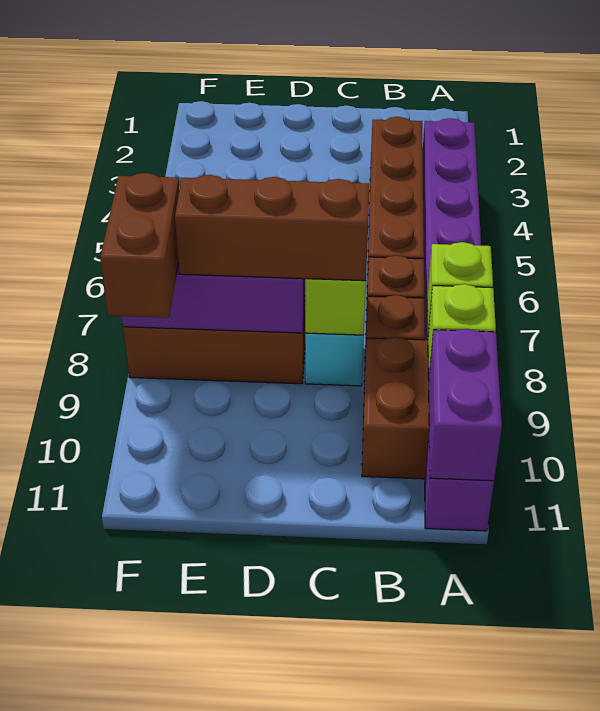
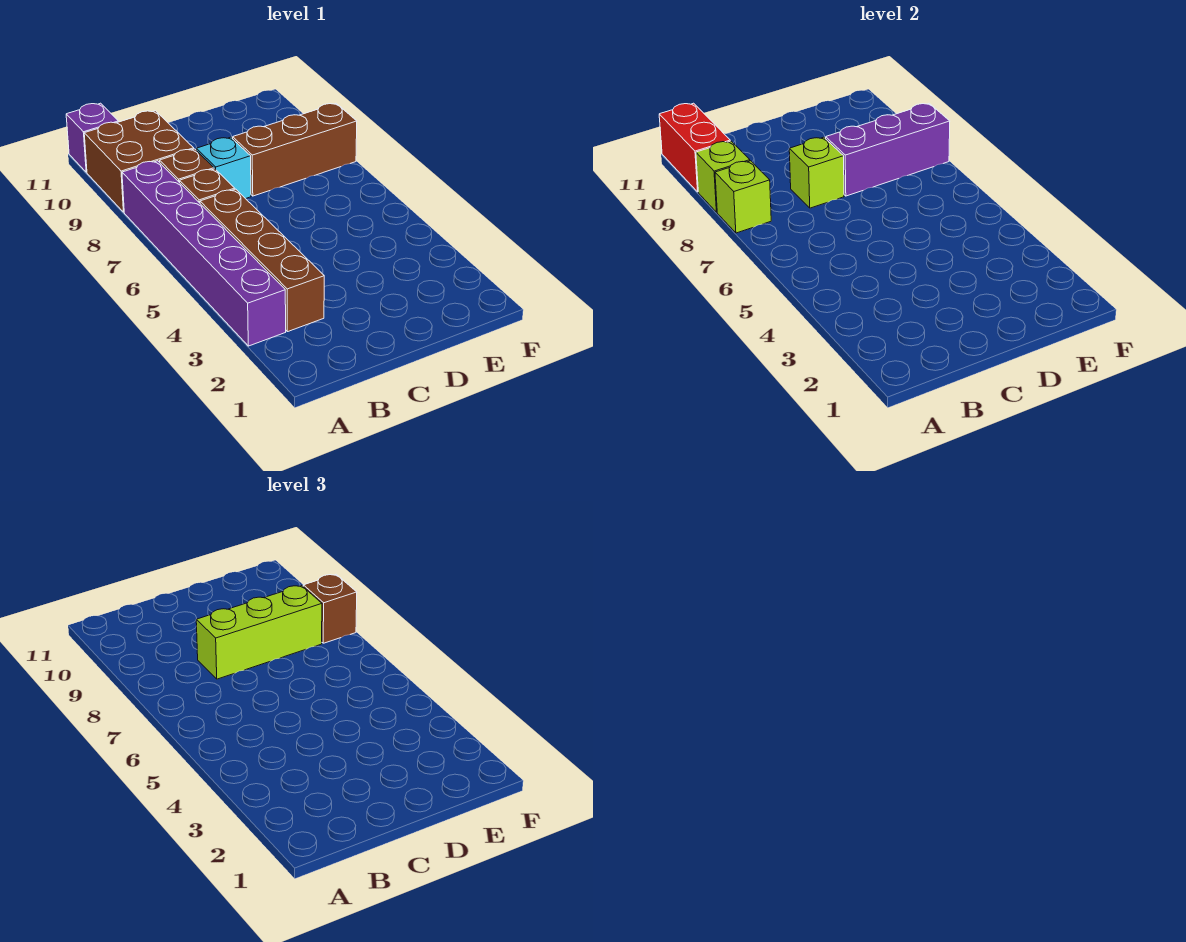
purple brick A10:A11 level 2 -> red brick A10:A11 level 2
brown brick C8:E8 level 3 -> lime brick C8:E8 level 3
brown brick F8:F9 level 3 -> brown brick F8 level 3

